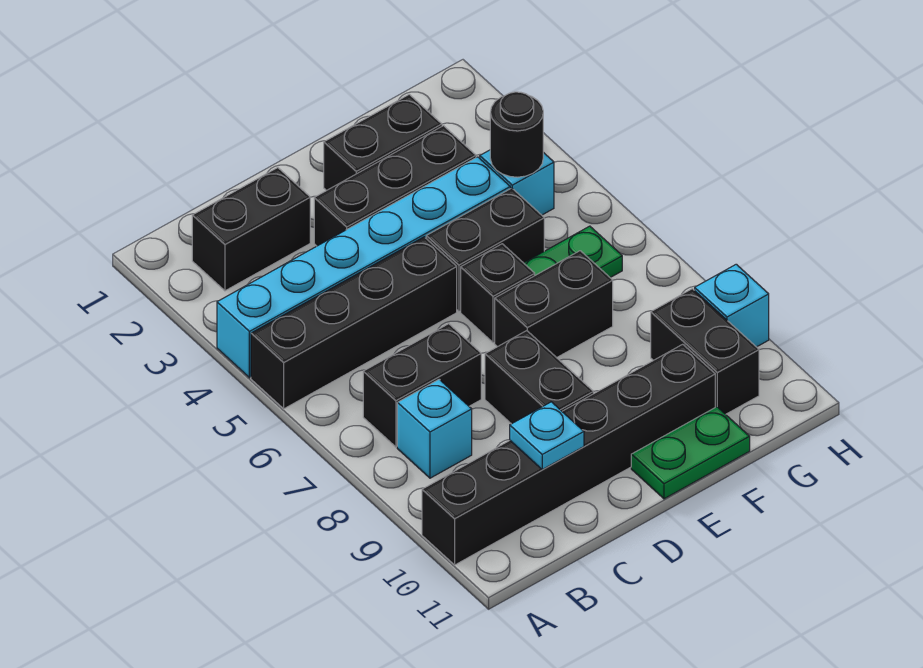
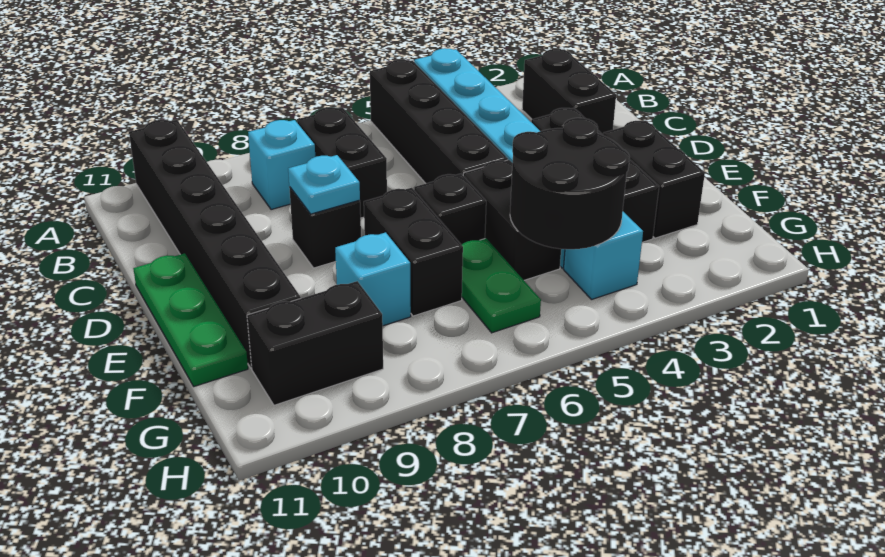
cyan plate C10 level 2 -> cyan plate D8 level 2
black brick D8:D9 level 1 -> black brick D8 level 1
green plate E11:F11 level 1 -> green plate D11:F11 level 1
black round brick G4 level 2 -> black round brick F4:G5 level 2
cyan brick H9 level 1 -> cyan brick F8 level 1

